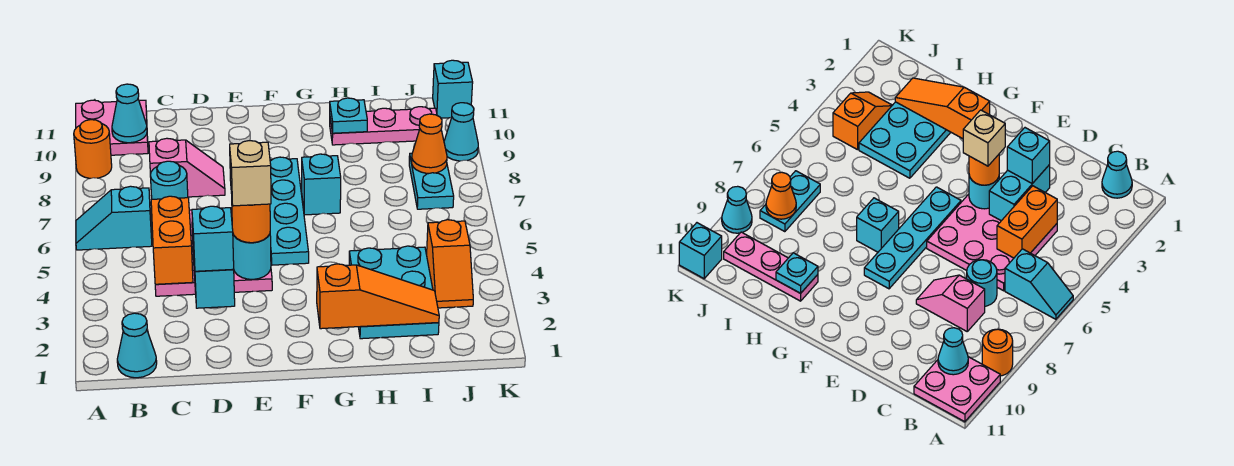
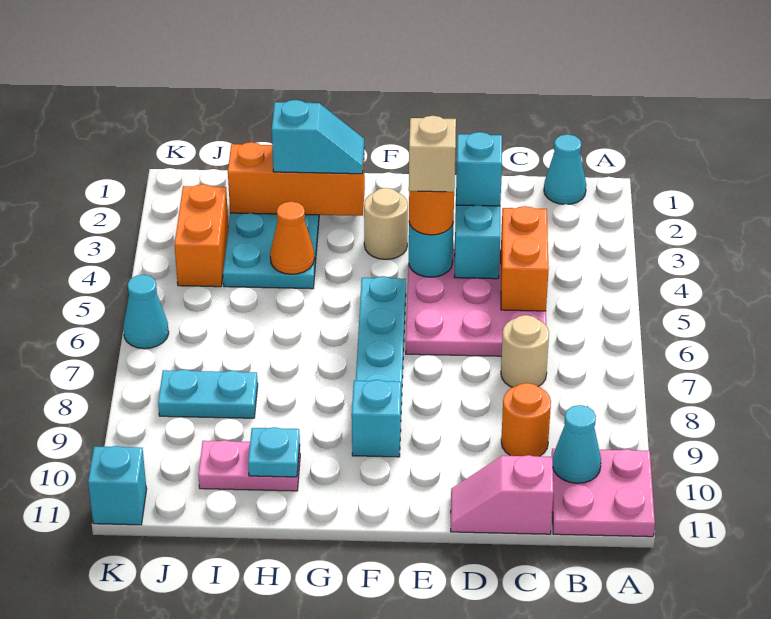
cyan slope A6:B6 level 1 top B -> cyan slope G2:H2 level 3 top H
orange round brick A9 level 1 -> orange round brick C9 level 1
cyan round brick C7 level 1 -> tan round brick C7 level 1
pink slope C8:D8 level 1 top C -> pink slope C11:D11 level 1 top C
none -> tan round brick F3 level 1
orange slope G2:I2 level 2 top G -> orange brick G2:I2 level 2
cyan brick G7 level 1 -> cyan brick F9 level 1
pink plate H10:J10 level 1 -> pink plate H10:I10 level 1
orange slope J3:J4 level 1 top 4 -> orange brick J3:J4 level 1
cyan plate J7:J8 level 1 -> cyan plate I8:J8 level 1
orange cone J8 level 2 -> orange cone H4 level 2
cyan cone K9 level 1 -> cyan cone K6 level 1

